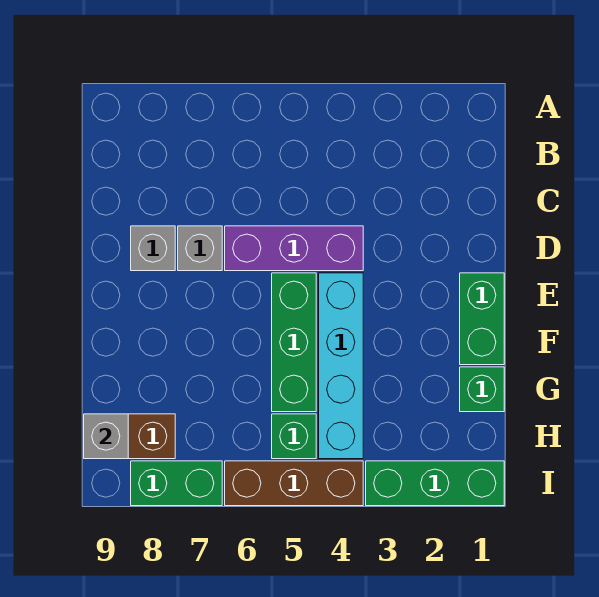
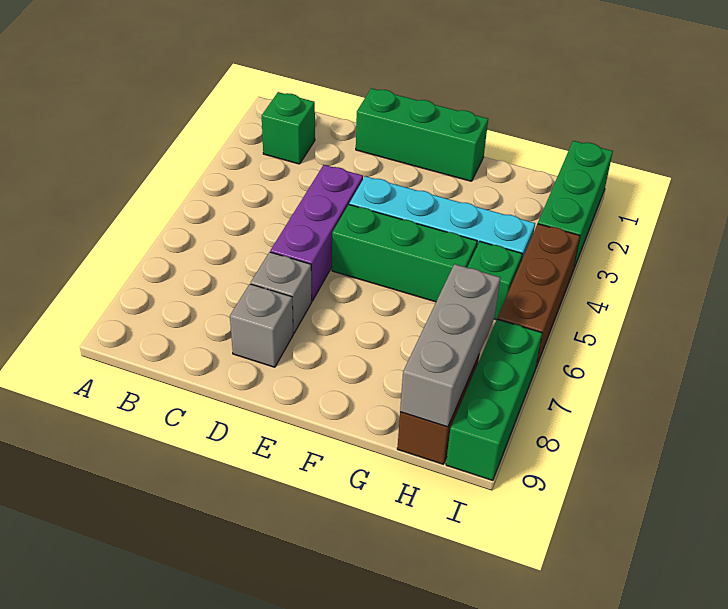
green brick E1:F1 level 1 -> green brick D1:F1 level 1
green brick G1 level 1 -> green brick B2 level 1
grey brick H9 level 2 -> grey brick H7:H9 level 2
green brick I7:I8 level 1 -> green brick I7:I9 level 1

